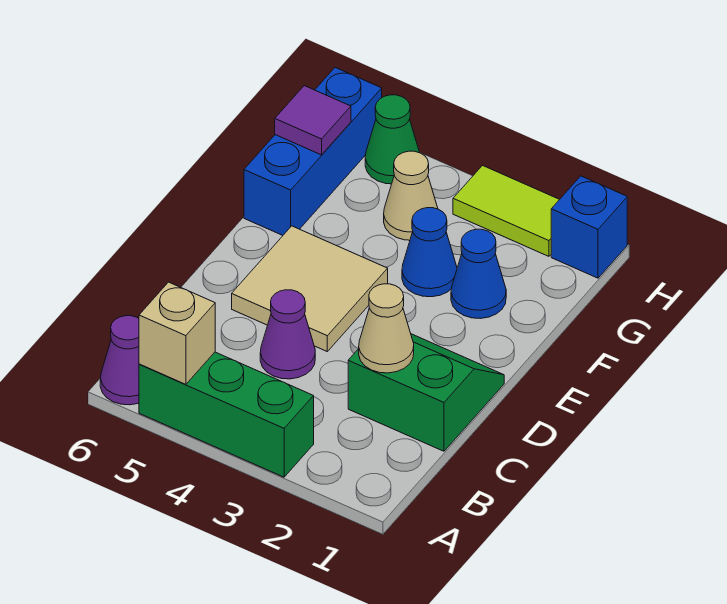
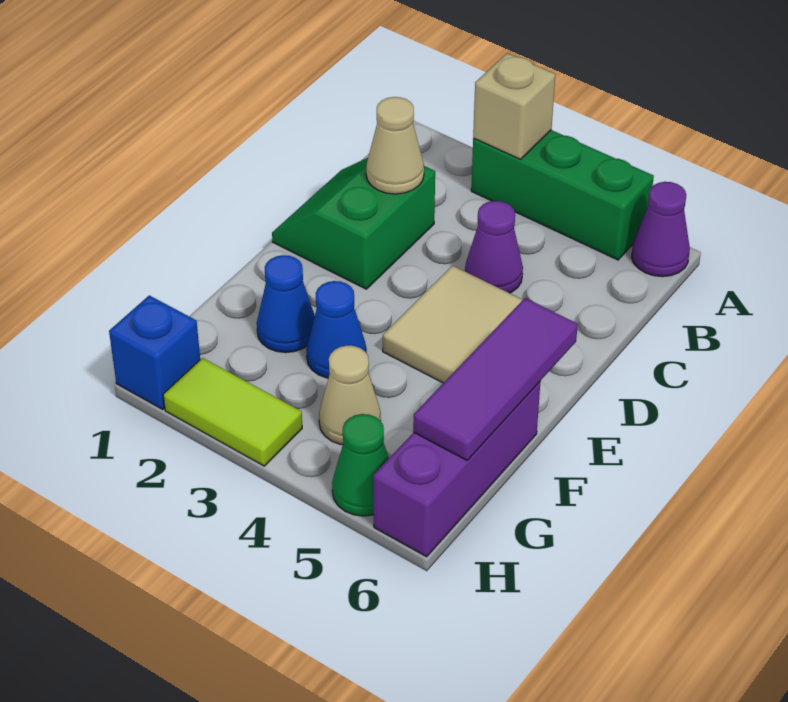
tan brick A5 level 2 -> tan brick A3 level 2
green slope C1:D2 level 1 top C -> green slope C1:D2 level 1 top 2
blue brick F6:H6 level 1 -> purple brick F6:H6 level 1
purple tile G6 level 2 -> purple tile E6:G6 level 2

